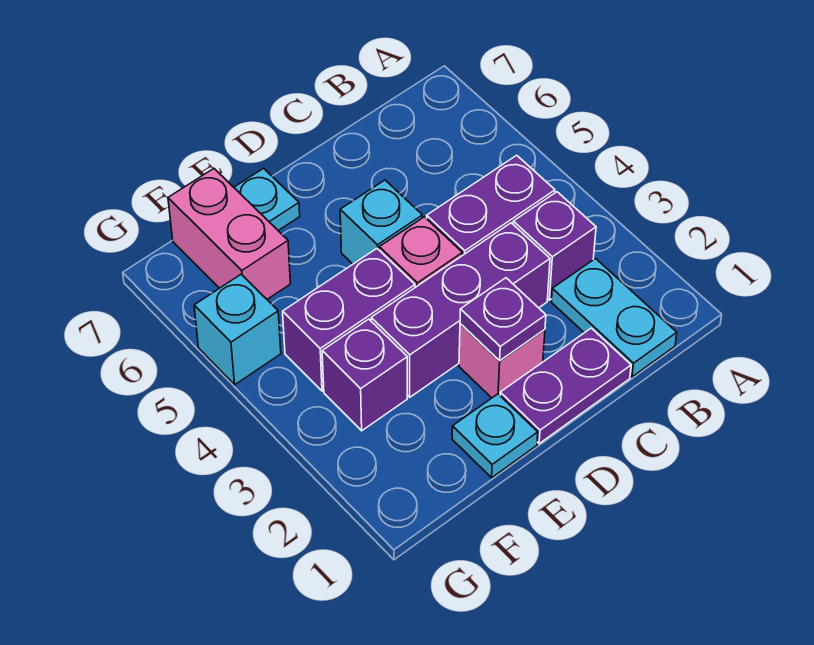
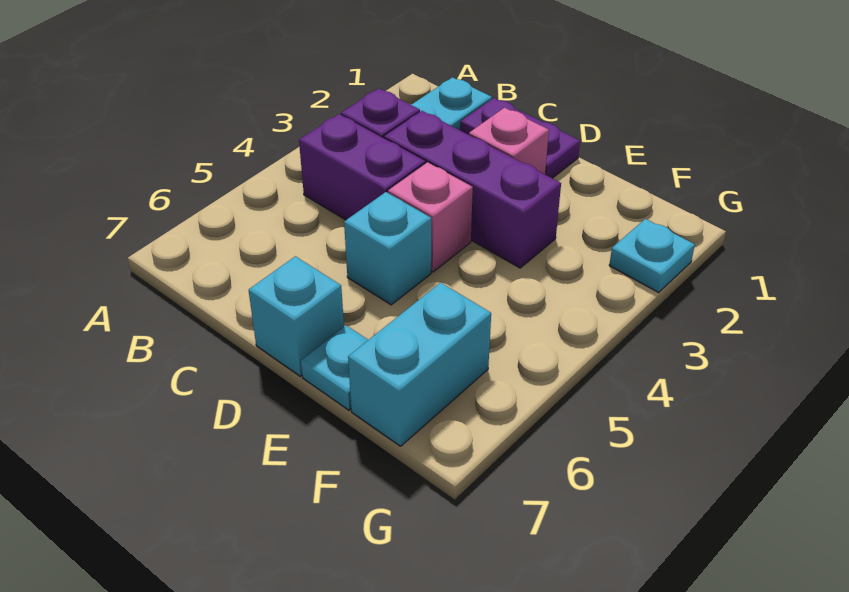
purple plate D2 level 2 -> none
cyan plate E1 level 1 -> cyan plate G2 level 1
purple brick E4:F4 level 1 -> none
purple brick F3 level 1 -> none
pink brick F6:F7 level 1 -> cyan brick F6:F7 level 1
cyan brick G5 level 1 -> cyan brick D7 level 1

